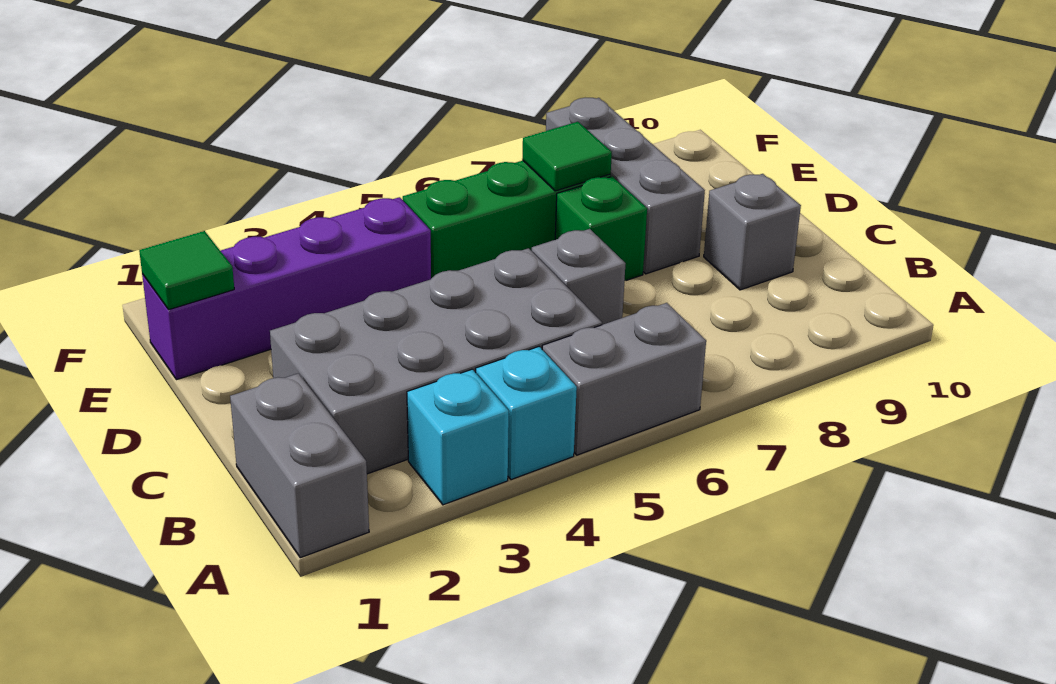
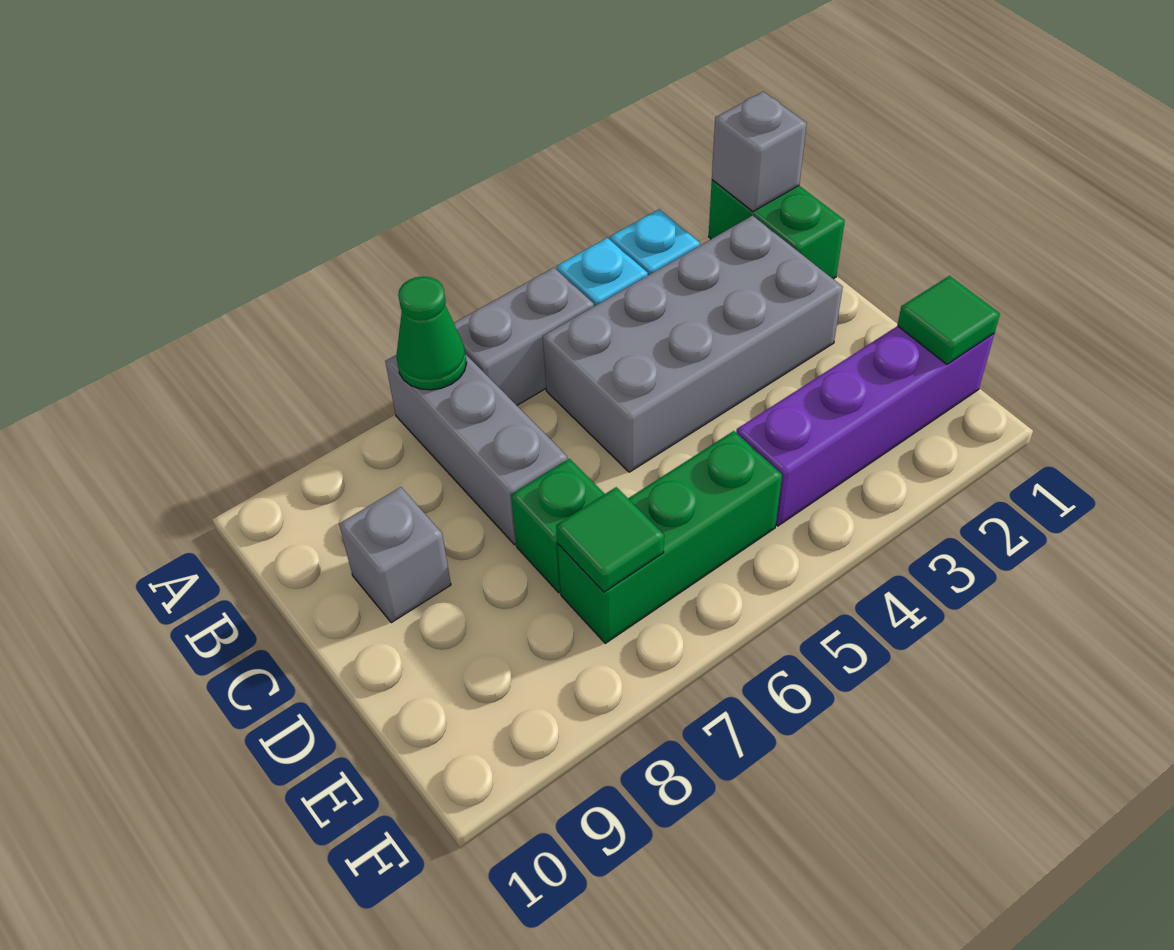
grey brick A1:B1 level 1 -> green brick A1:B1 level 1
none -> green cone A7 level 2
grey brick C6 level 1 -> grey brick A1 level 2
grey brick D8:F8 level 1 -> grey brick A7:C7 level 1

